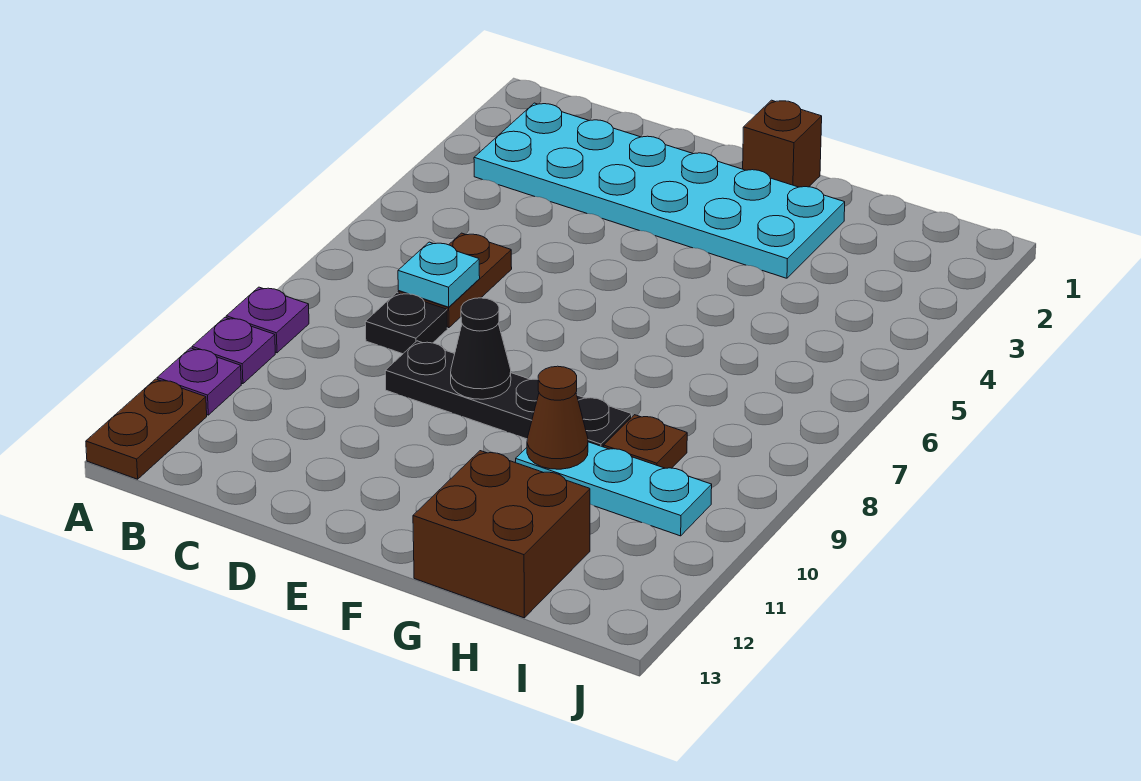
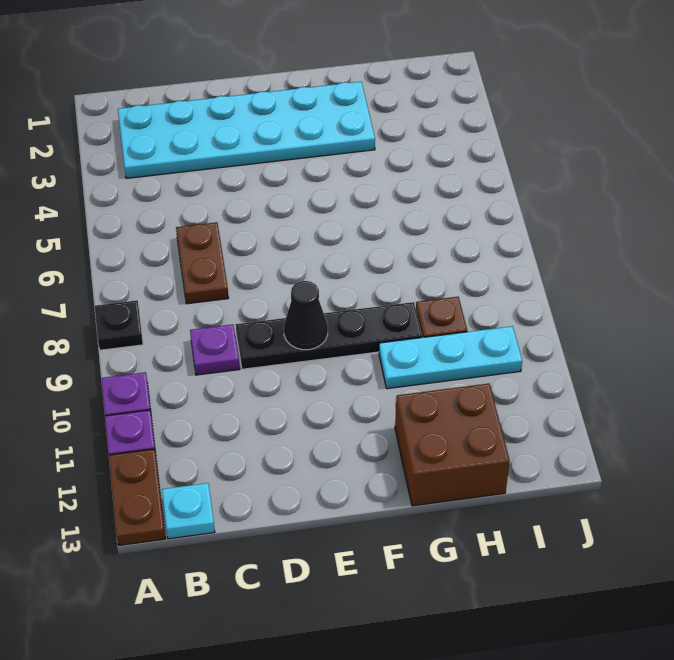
purple plate A9 level 1 -> purple plate C9 level 1
cyan plate C7 level 2 -> cyan plate B13 level 1
black plate C8 level 1 -> black plate A8 level 1
brown brick F1 level 1 -> none
brown cone G10 level 2 -> none

